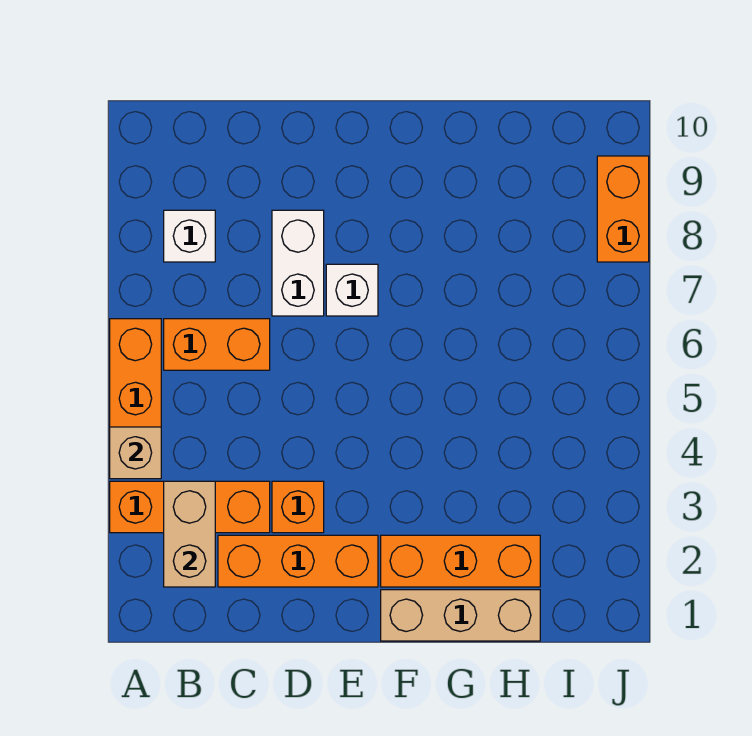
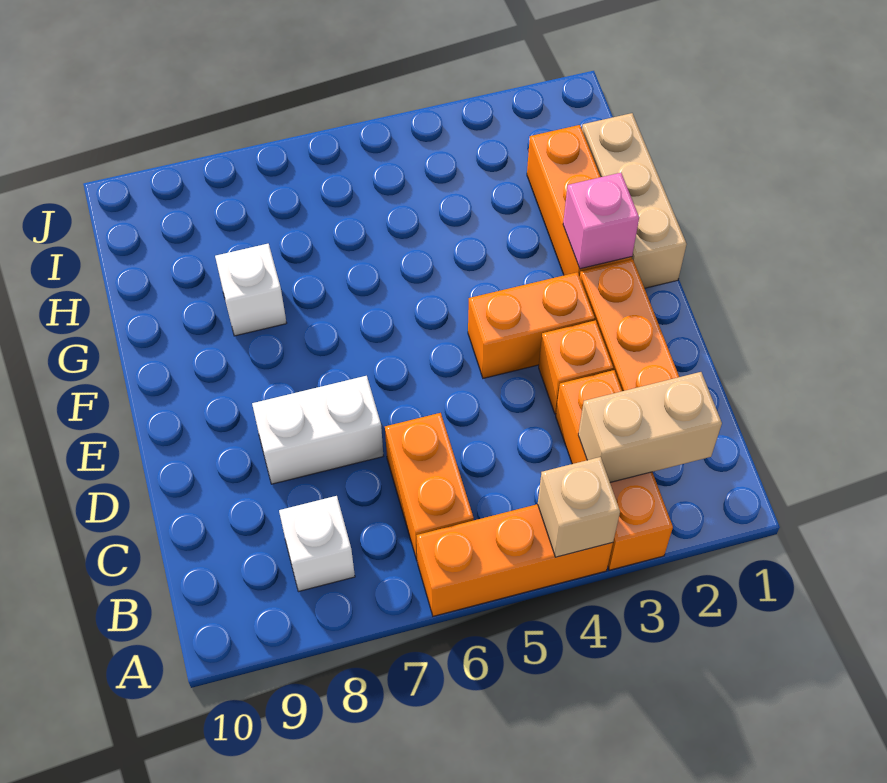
white brick E7 level 1 -> white brick G8 level 1
none -> pink brick F2 level 2
orange brick J8:J9 level 1 -> orange brick E3:E4 level 1

